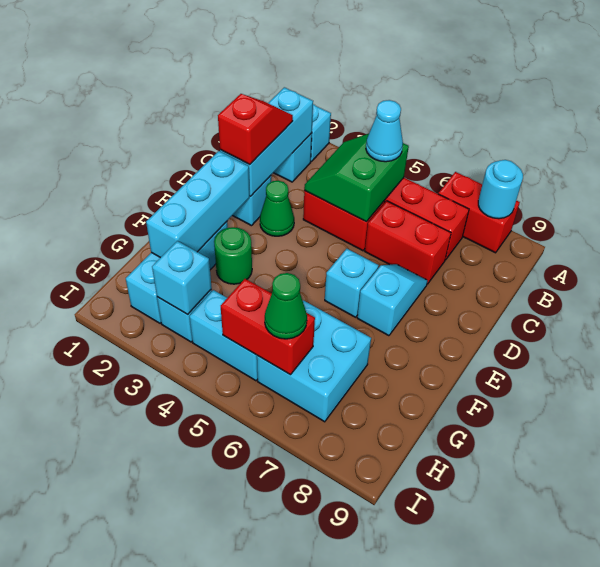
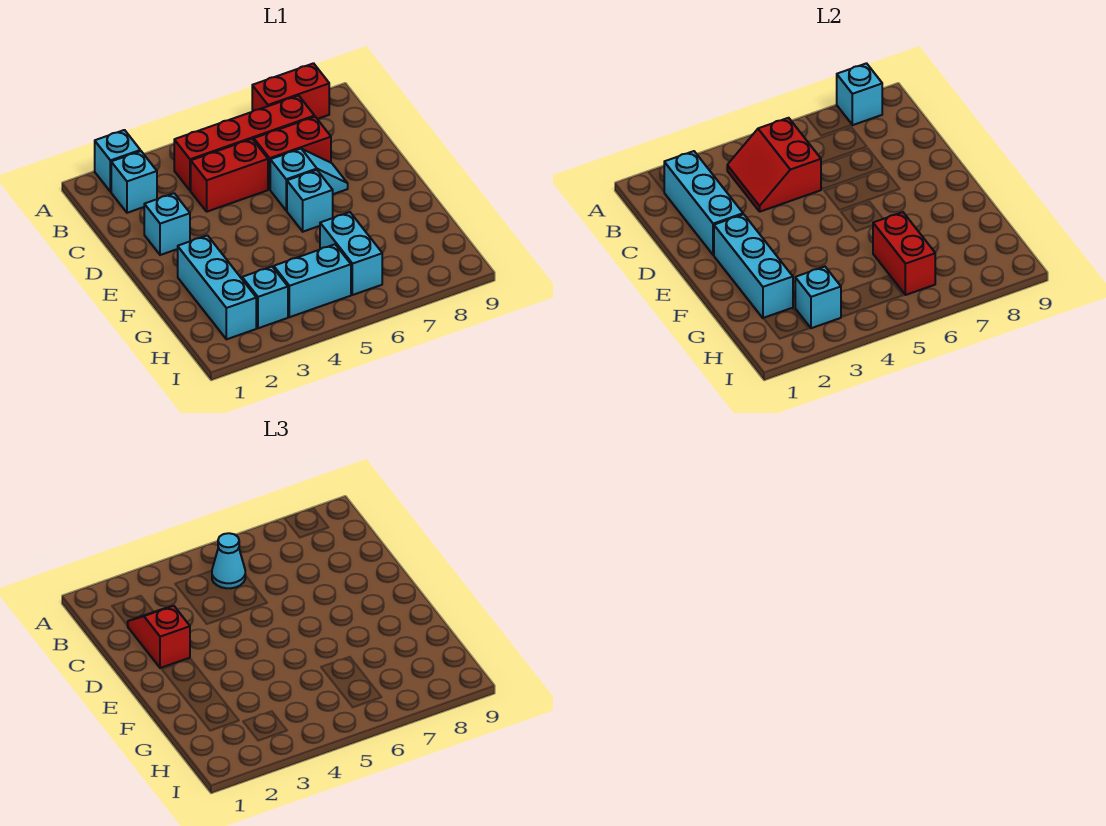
cyan round brick A8 level 2 -> cyan brick A8 level 2
green slope B4:C5 level 2 top 5 -> red slope B4:C5 level 2 top 5
green cone D3 level 1 -> none
cyan slope D7:E7 level 1 top E -> cyan slope D6:D7 level 1 top 6
green round brick F3 level 1 -> none
cyan brick G6:H7 level 1 -> cyan brick G6:H6 level 1
red brick H5:H6 level 2 -> red brick G6:H6 level 2
green cone H6 level 3 -> none

